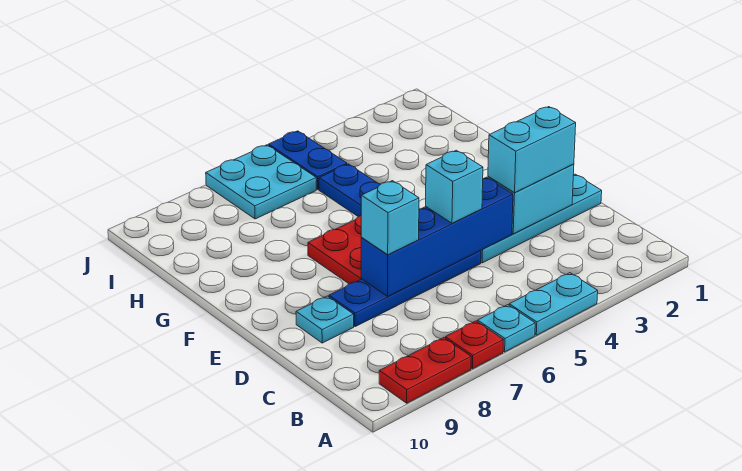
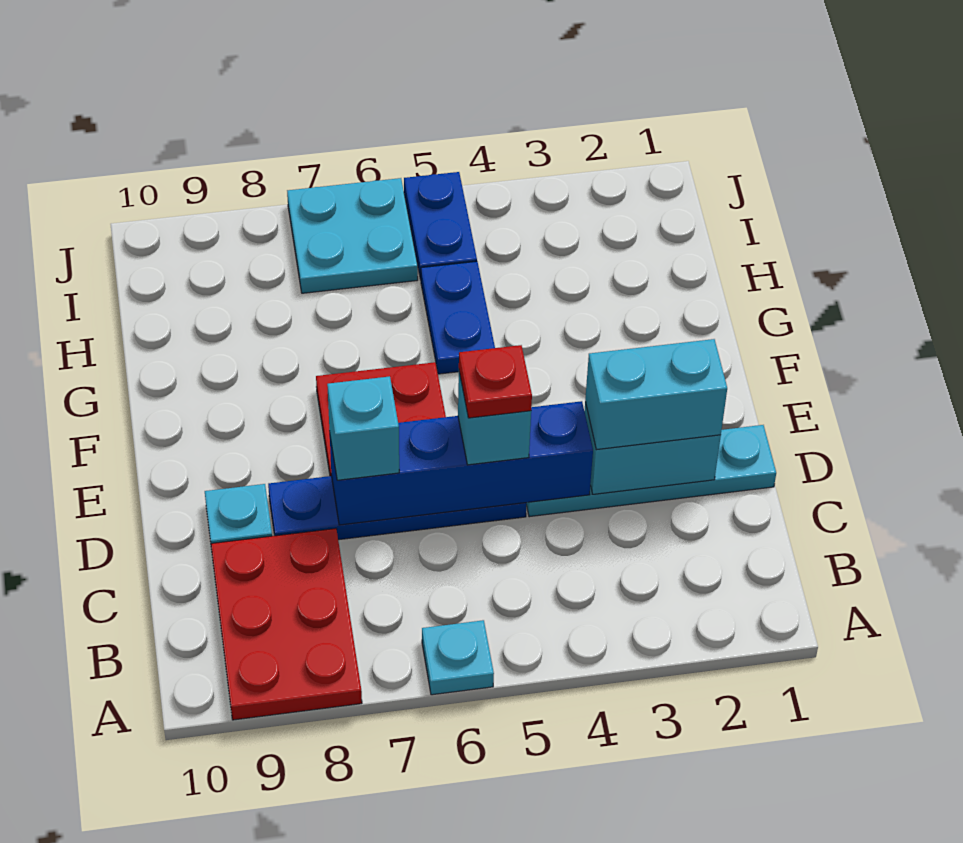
cyan plate A4:A5 level 1 -> none
red plate A7 level 1 -> red plate D5 level 4
red plate A8:A9 level 1 -> red plate A8:C9 level 1

